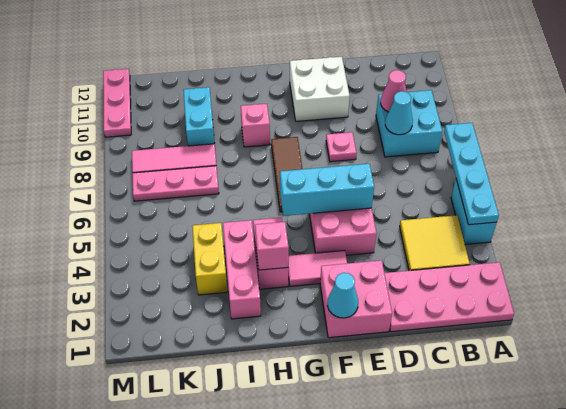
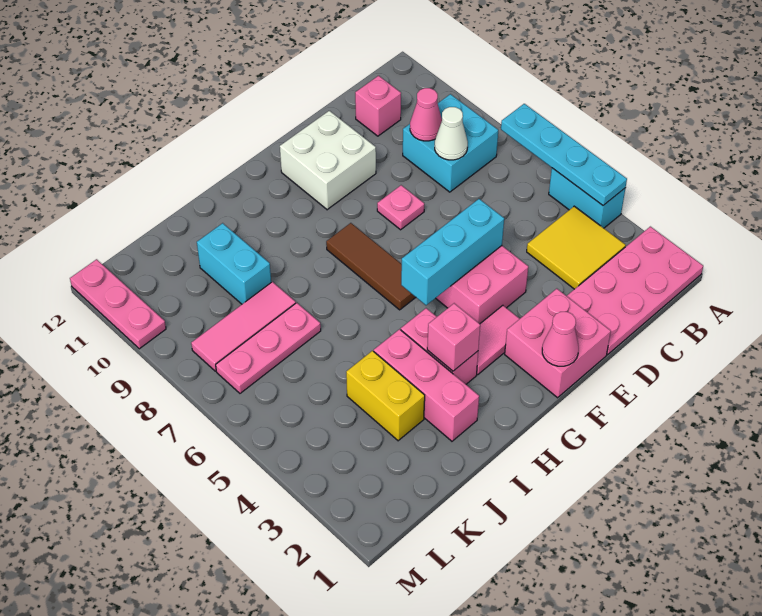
cyan cone C8 level 2 -> white cone C8 level 2
cyan cone F1 level 2 -> pink cone F1 level 2
pink brick H9 level 1 -> pink brick C11 level 1

